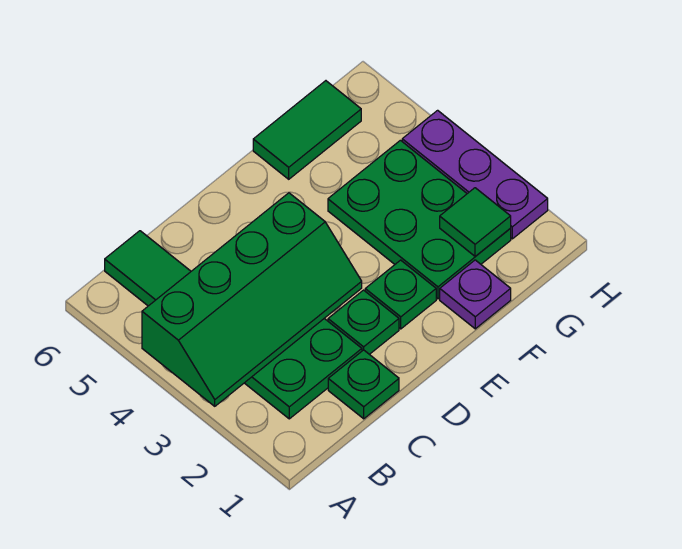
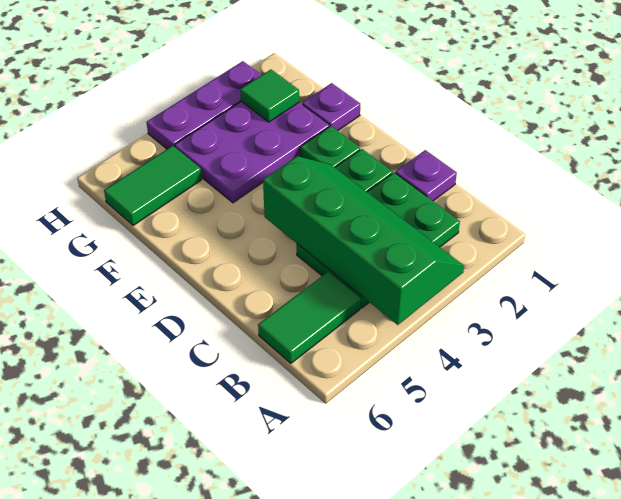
green plate C1 level 1 -> purple plate C1 level 1
green plate F2:G4 level 1 -> purple plate F2:G4 level 1
green tile F6:G6 level 1 -> green tile G5:G6 level 1

